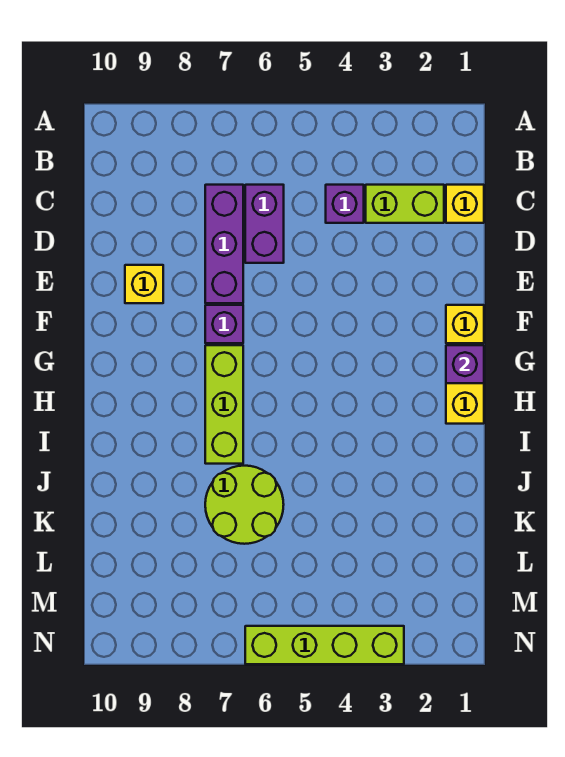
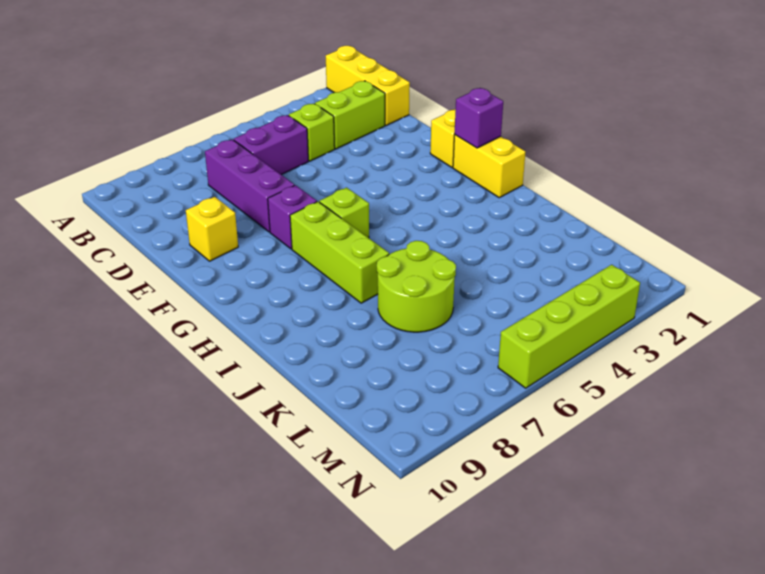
yellow brick C1 level 1 -> yellow brick A1:C1 level 1
purple brick C4 level 1 -> lime brick C4 level 1
purple brick C6:D6 level 1 -> purple brick C5:C6 level 1
none -> lime brick G6 level 1

